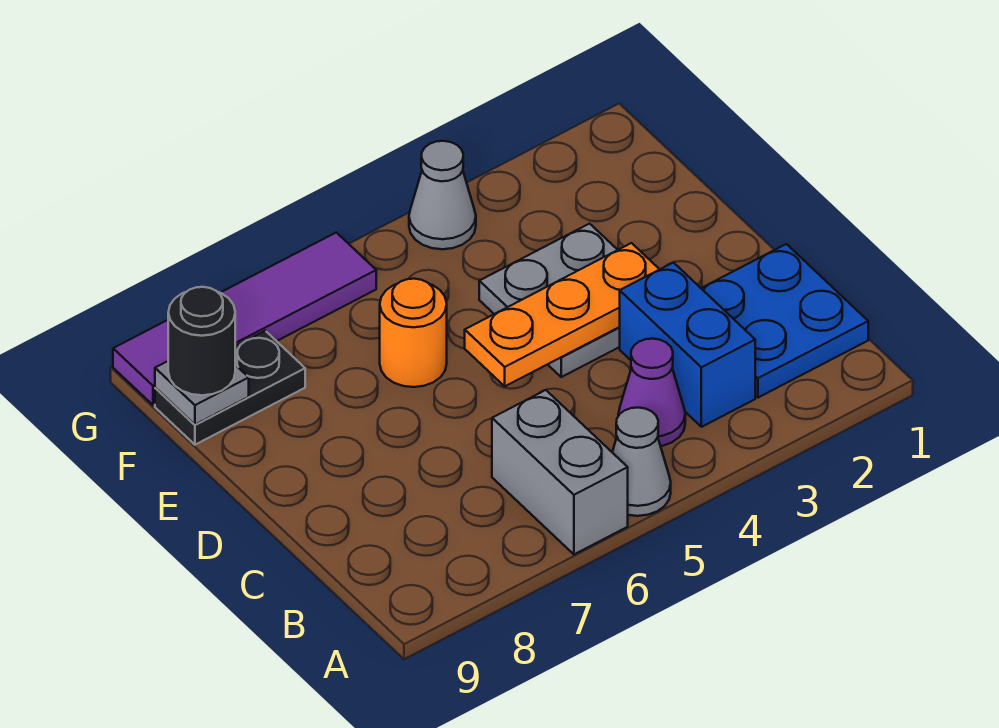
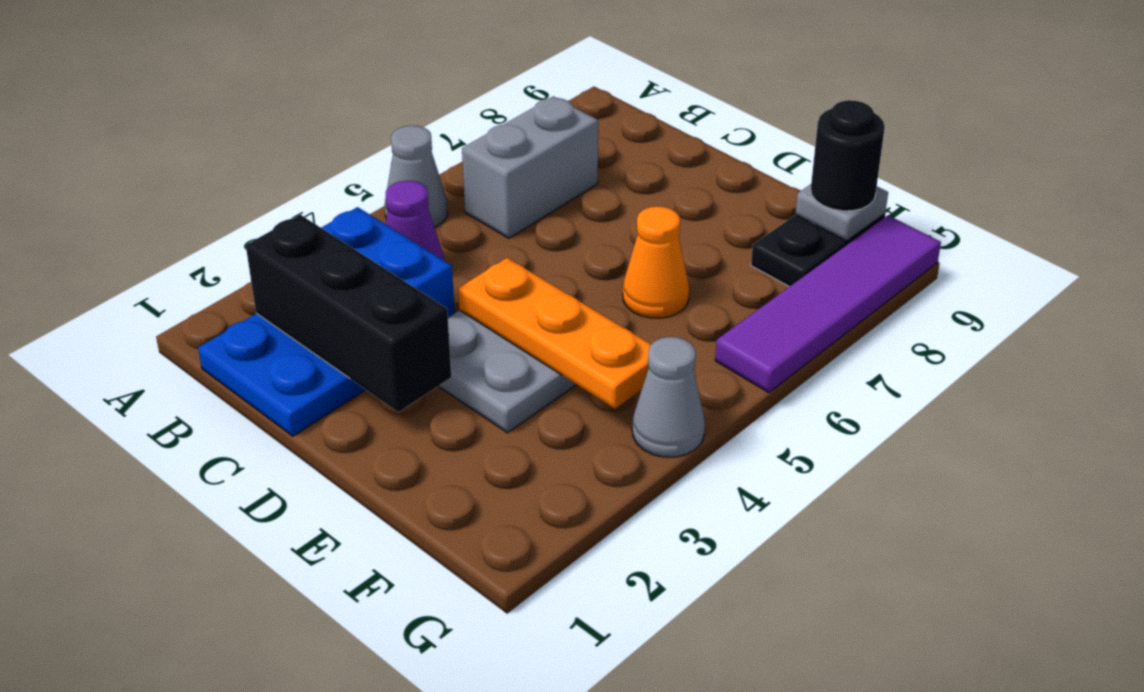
grey brick A6:B6 level 1 -> grey brick B6:B7 level 1
none -> black brick B2:D2 level 2
orange plate D3:D5 level 2 -> orange plate D4:F4 level 2
orange round brick E6 level 1 -> orange cone E6 level 1

